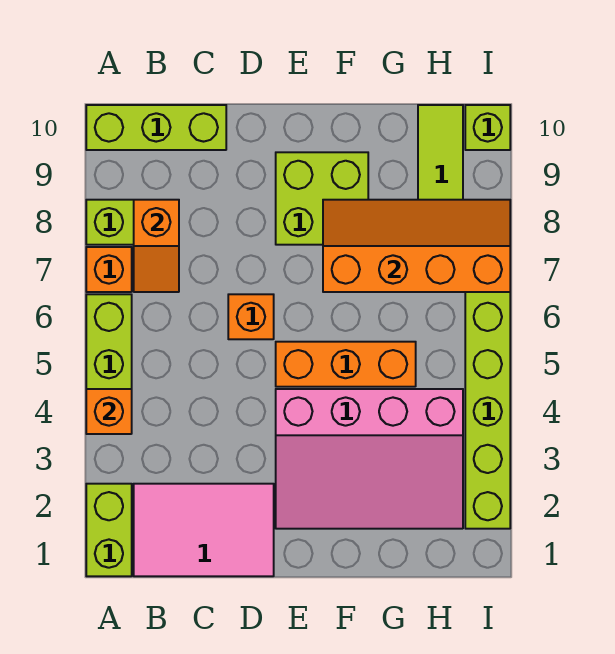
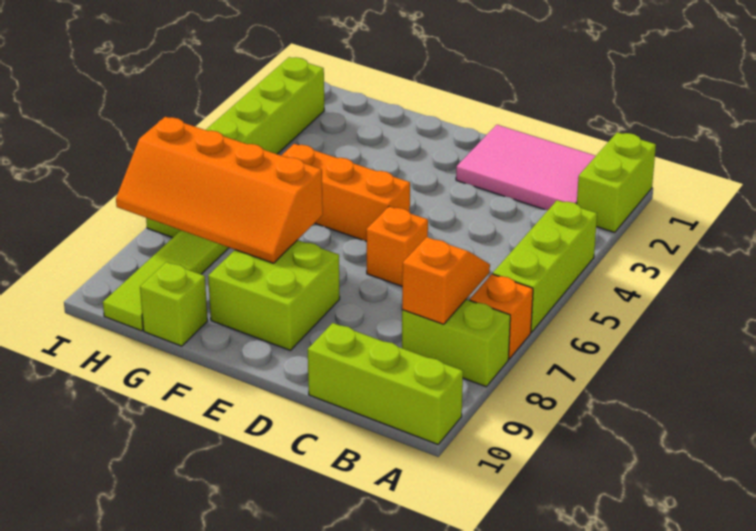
orange brick A4 level 2 -> none
pink slope E2:H4 level 1 top 4 -> none
lime brick I10 level 1 -> lime brick G10 level 1

